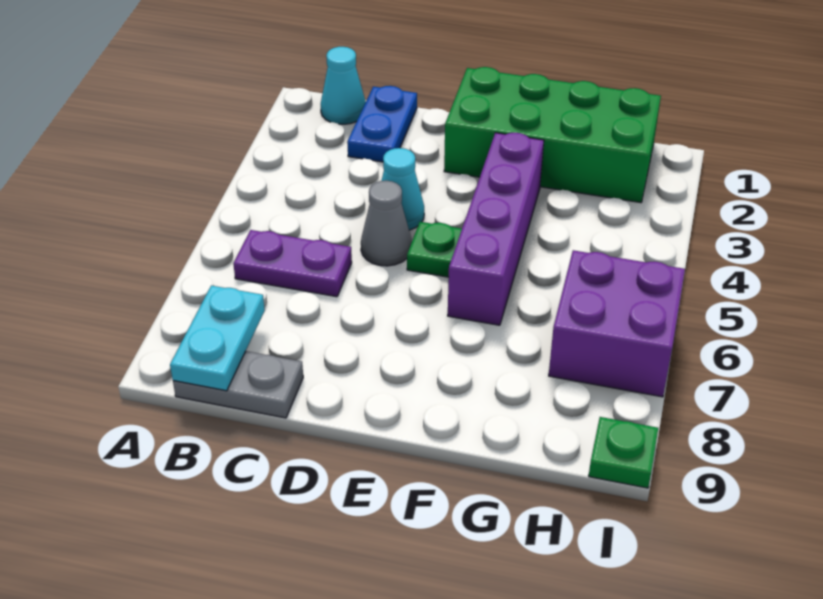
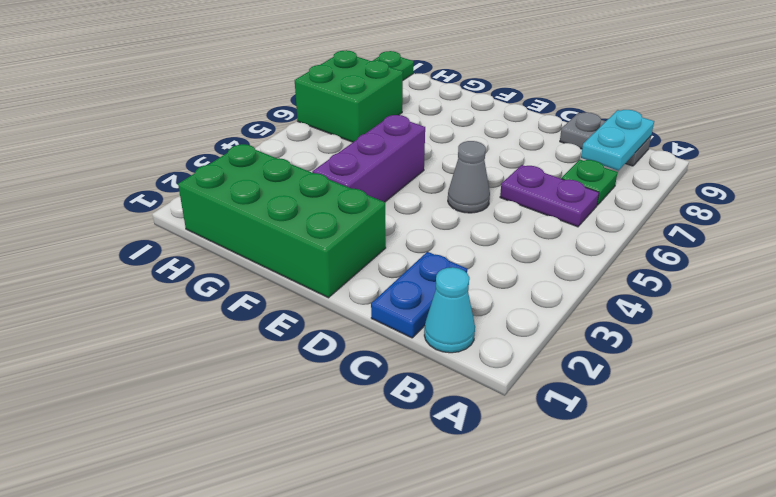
cyan cone D4 level 1 -> none
green plate E5 level 1 -> green plate B7 level 1
purple brick F3:F6 level 1 -> purple brick F3:F5 level 1
purple brick H6:I7 level 1 -> green brick H6:I7 level 1

